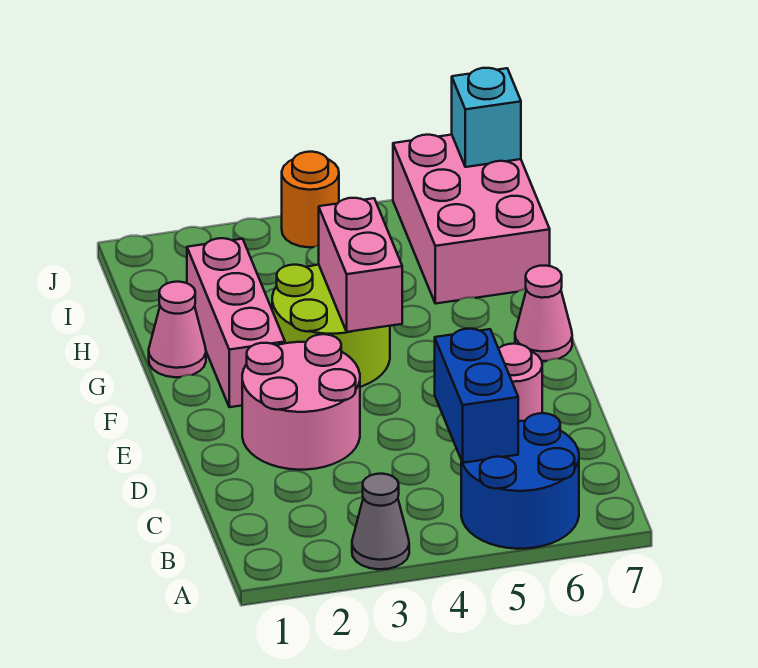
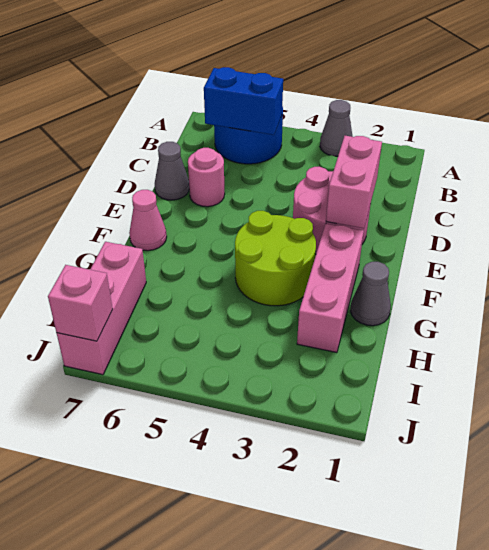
blue brick B5:C5 level 2 -> blue brick B5:B6 level 2
none -> grey cone D7 level 1
pink brick F4:G4 level 2 -> pink brick D2:E2 level 2
pink cone G1 level 1 -> grey cone G1 level 1
pink brick H6:J7 level 1 -> pink brick H7:J7 level 1
orange round brick J4 level 1 -> none
cyan brick J7 level 2 -> pink brick J7 level 2

